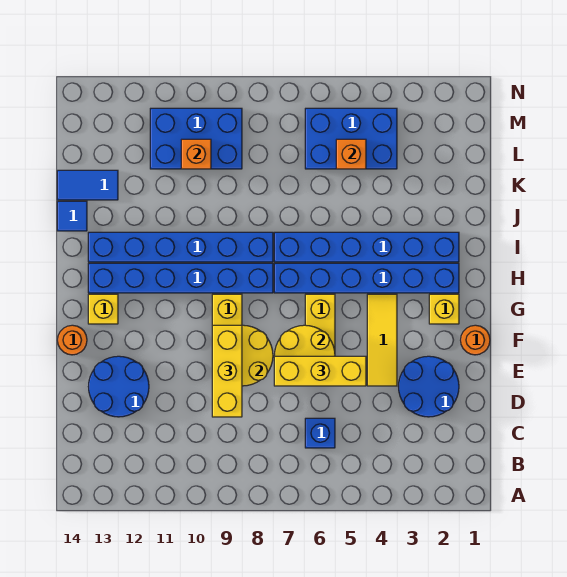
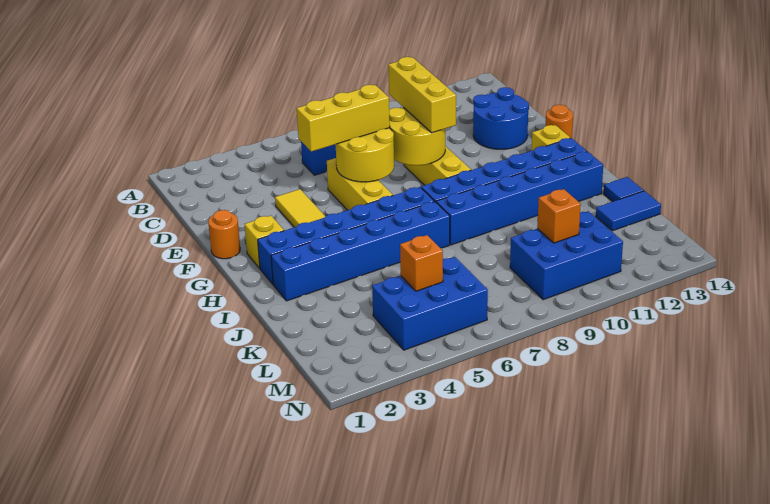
blue round brick D2:E3 level 1 -> none

